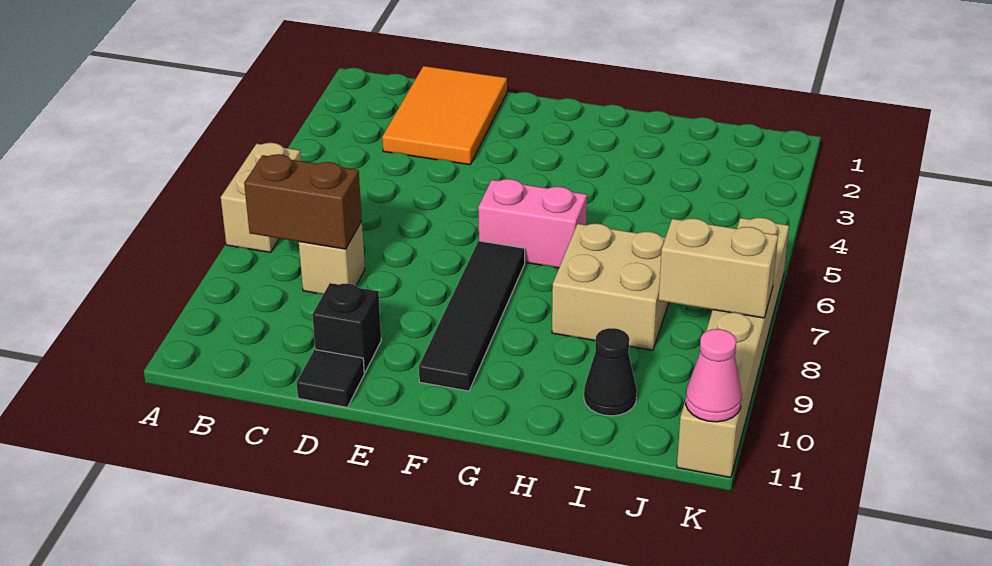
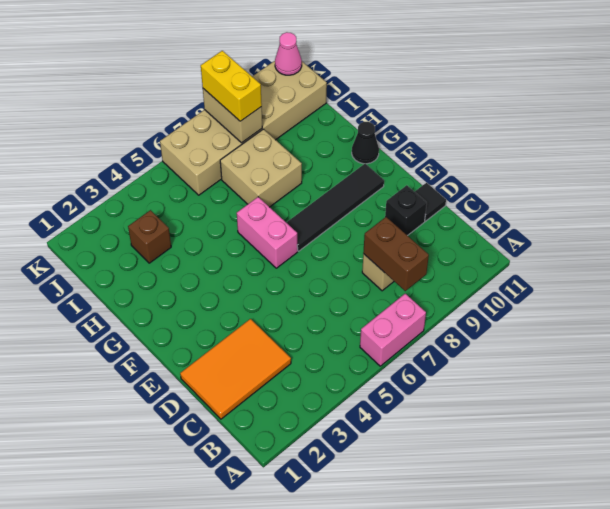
tan brick A6:A7 level 1 -> pink brick A6:A7 level 1
none -> brown brick I3 level 1
black cone I10 level 1 -> black cone G11 level 1
none -> yellow brick J8:K8 level 3
tan brick K6:K11 level 1 -> tan brick J6:K11 level 1

